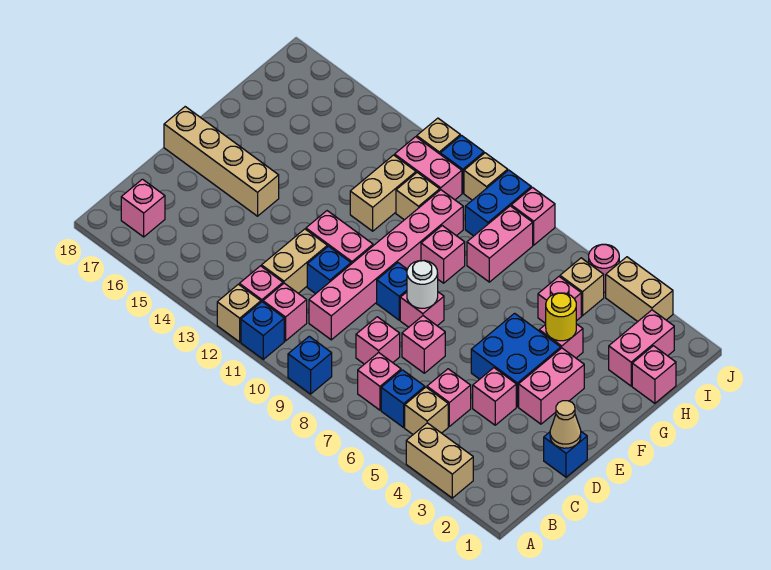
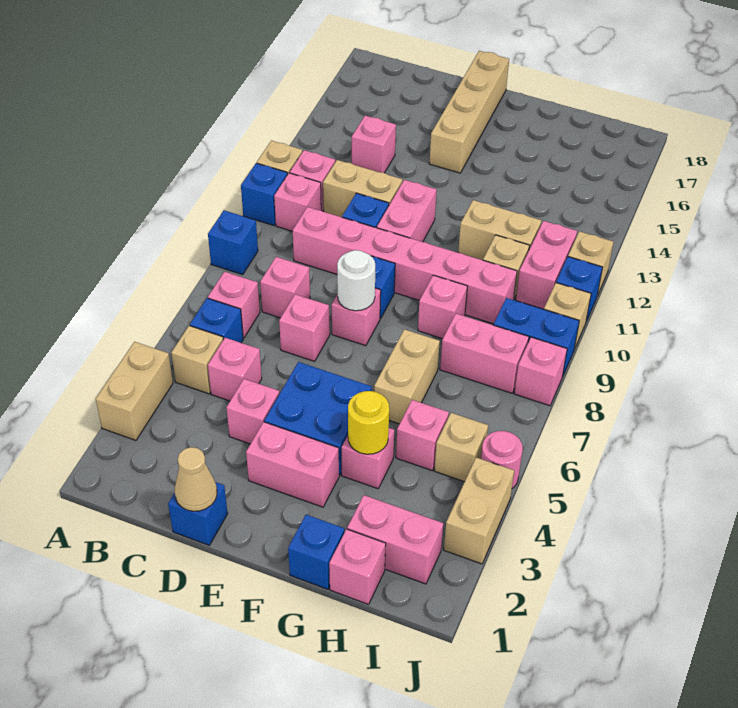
pink brick B17 level 1 -> pink brick C14 level 1
none -> blue brick G1 level 1
none -> tan brick G6:G7 level 1

